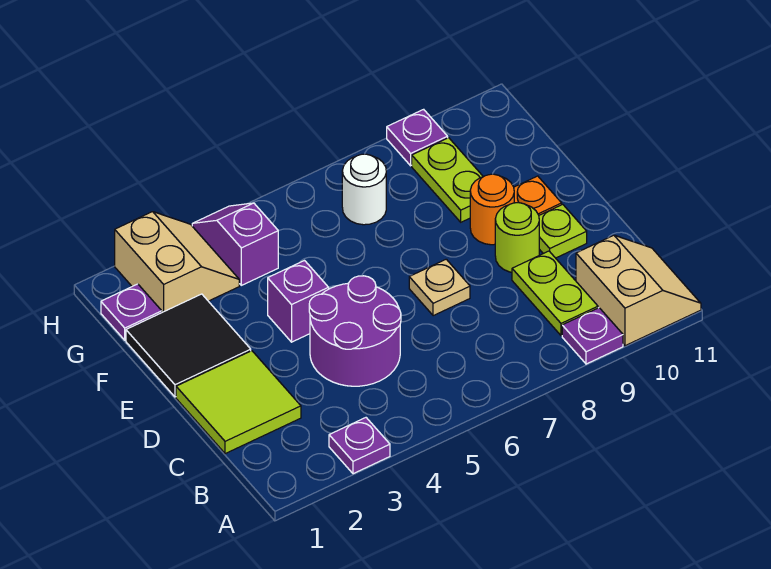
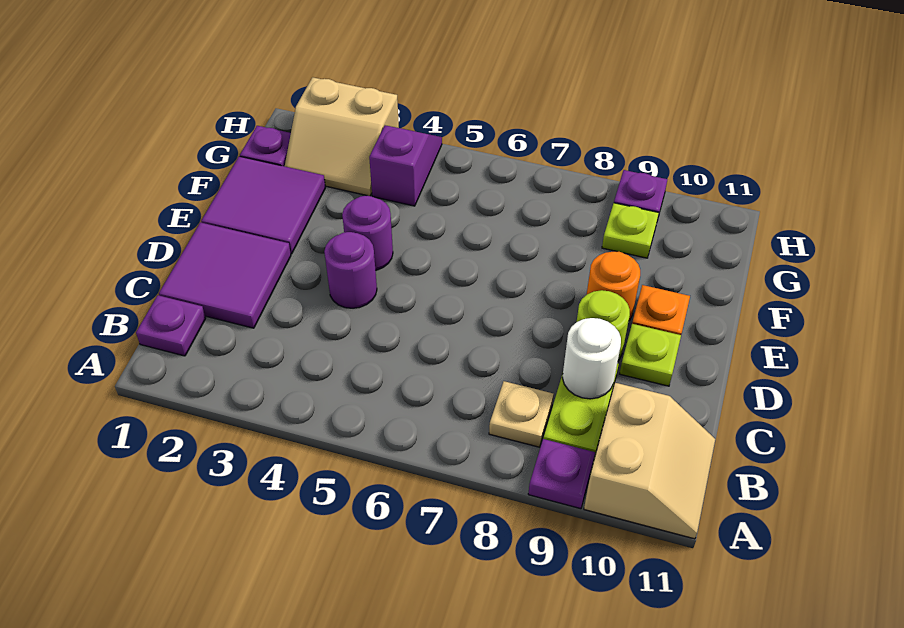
purple plate A3 level 1 -> purple plate B1 level 1
lime tile C1:D2 level 1 -> purple tile C1:D2 level 1
purple round brick C4:D5 level 1 -> purple round brick D4 level 1
tan plate D7 level 1 -> tan plate B8 level 1
black tile E1:F2 level 1 -> purple tile E1:F2 level 1
purple brick E4 level 1 -> purple round brick E4 level 1
lime plate F9:G9 level 1 -> lime plate G9 level 1
tan slope G2:H3 level 1 top 2 -> tan slope G2:H3 level 1 top H
white round brick G7 level 1 -> white round brick C9 level 2

